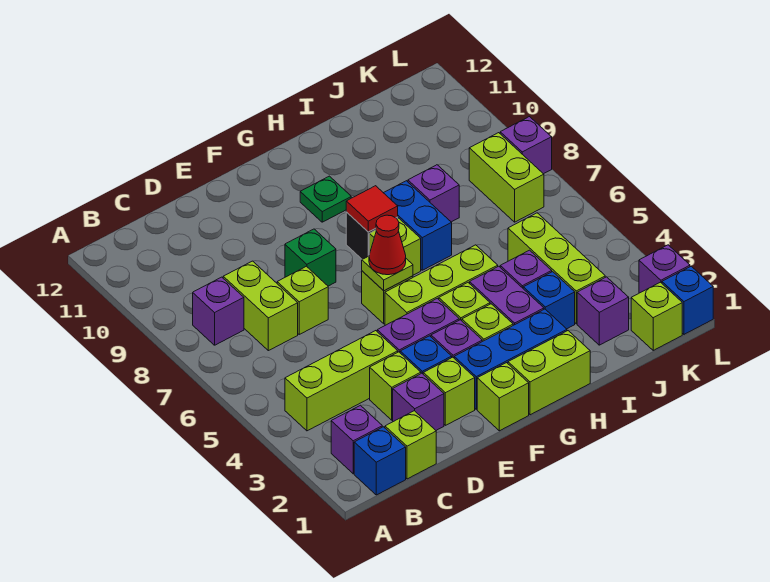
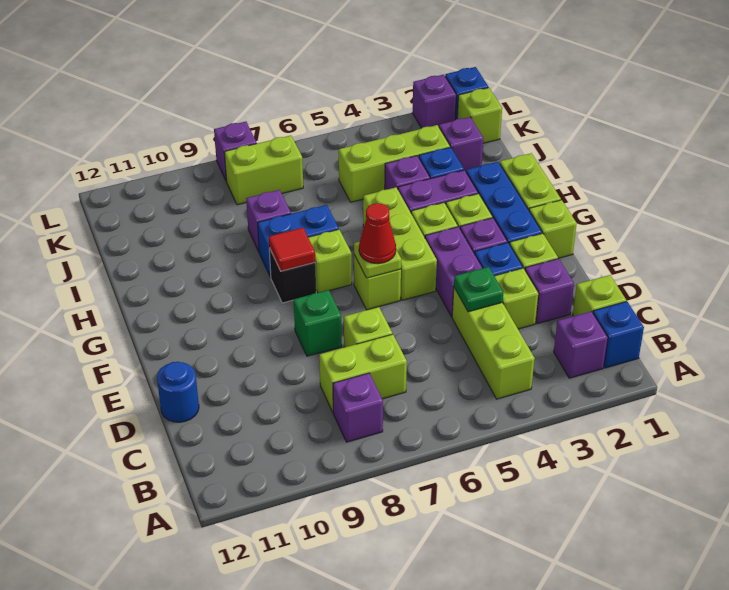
none -> blue round brick D12 level 1
green plate G10 level 1 -> green plate D4 level 2

